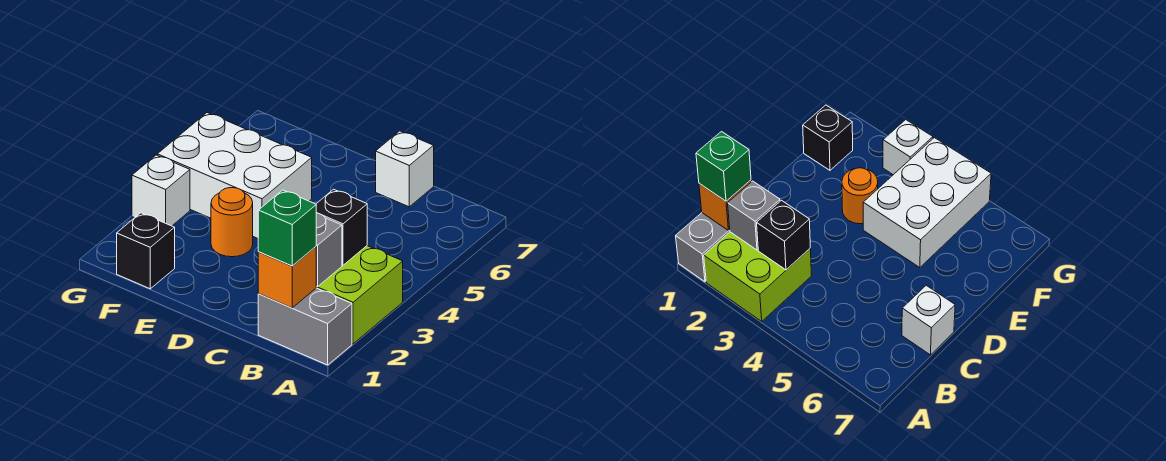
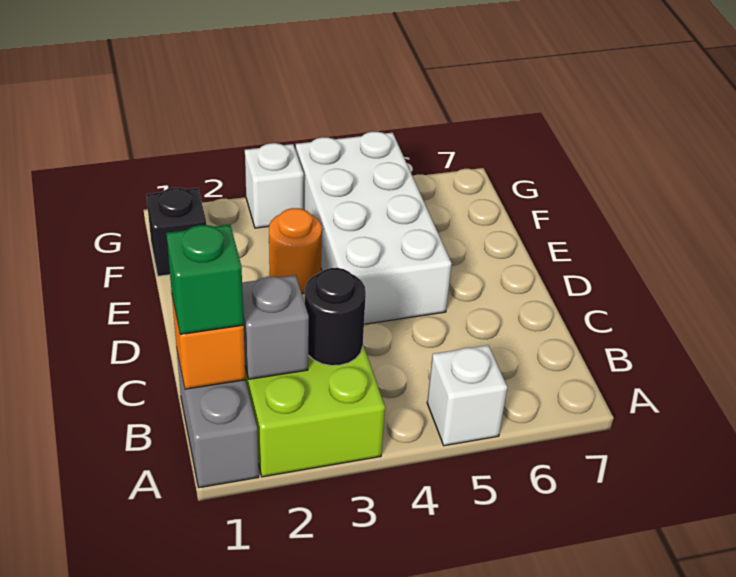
black brick B3 level 2 -> black round brick B3 level 2
white brick C7 level 1 -> white brick A5 level 1
white brick E4:G5 level 1 -> white brick D4:G5 level 1

